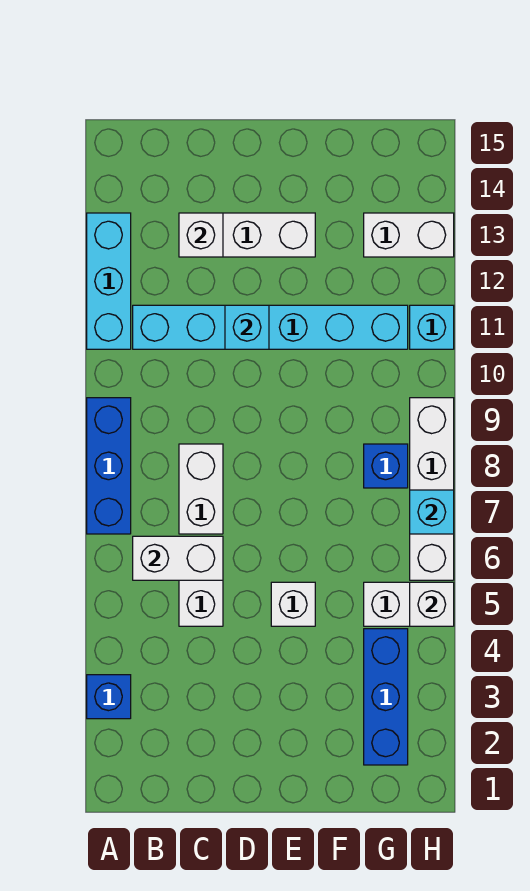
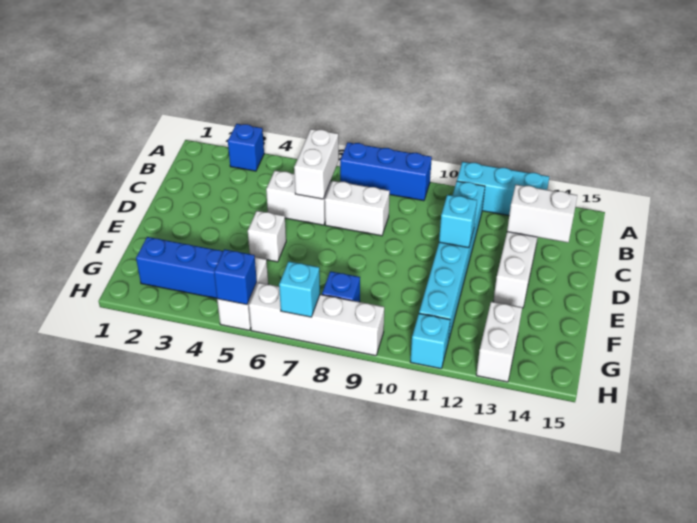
white brick C13 level 2 -> white brick C13:C14 level 2
white brick H5 level 2 -> blue brick H5 level 2

